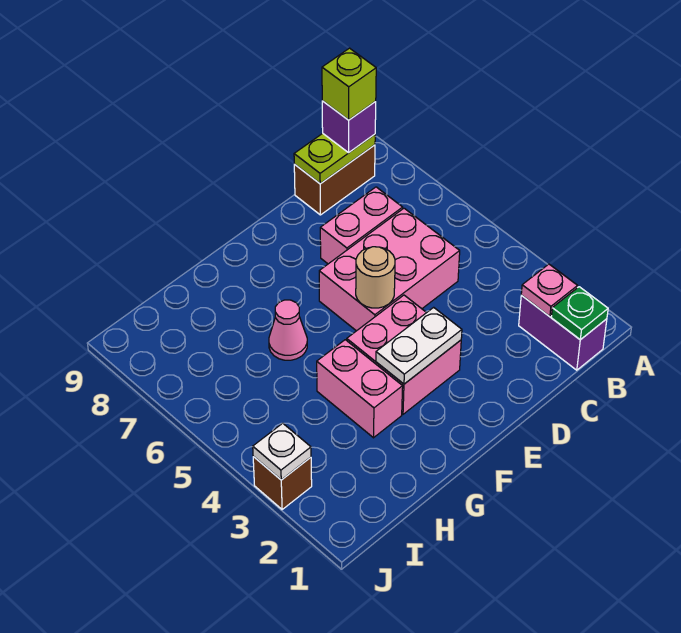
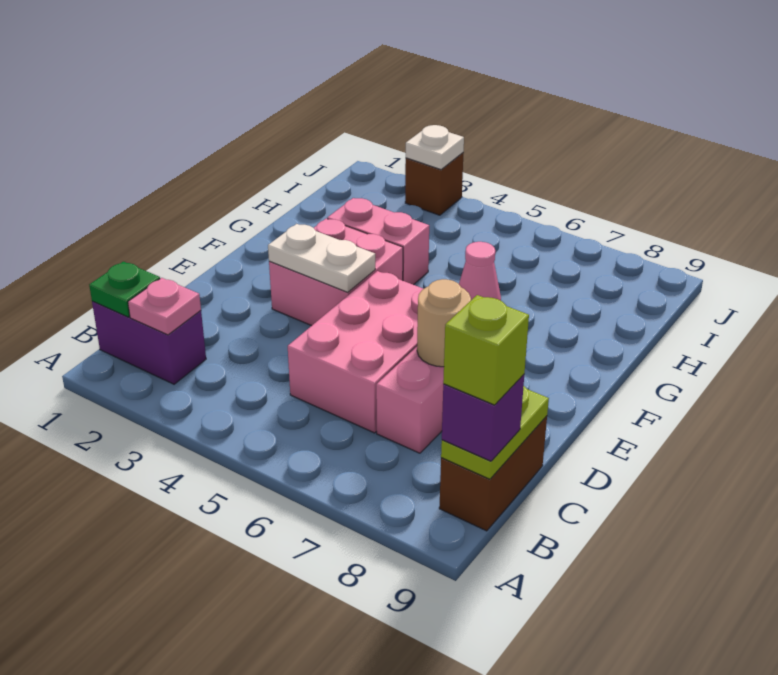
white plate E3:F3 level 2 -> white plate E3:E4 level 2
tan round brick E5 level 2 -> tan round brick D7 level 2

